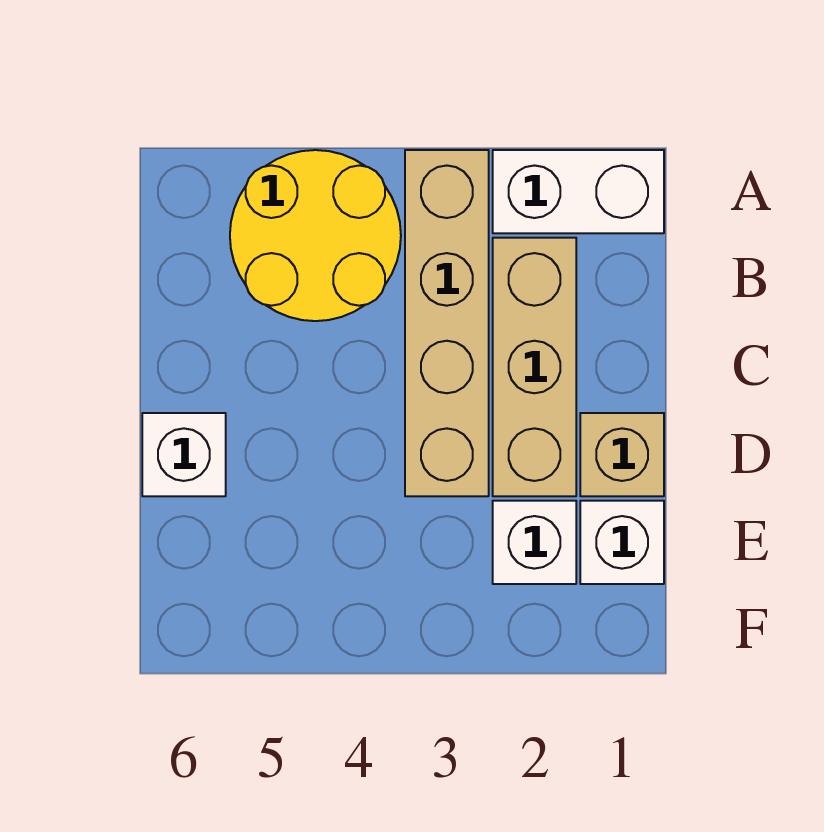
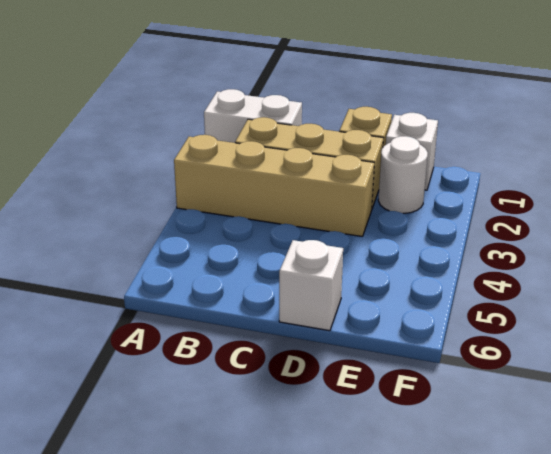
white brick A1:A2 level 1 -> white brick A1:B1 level 1
yellow round brick A4:B5 level 1 -> none
white brick E2 level 1 -> white round brick E2 level 1

